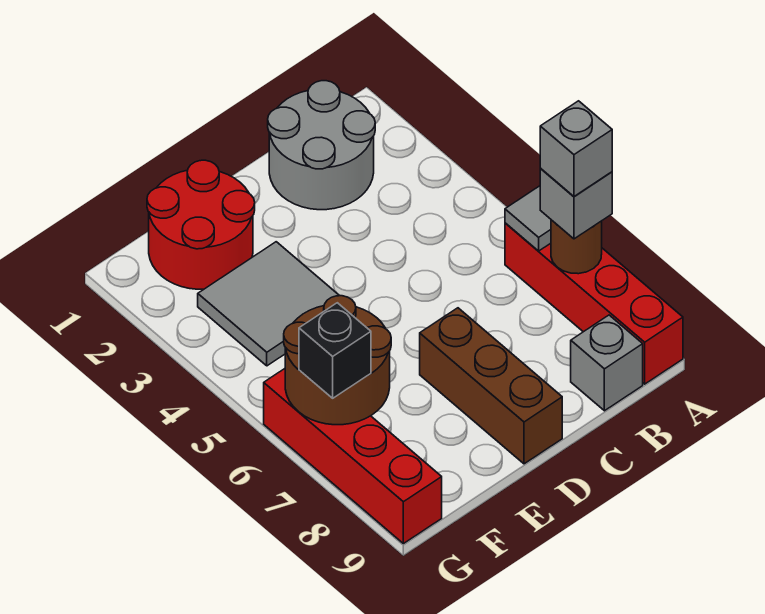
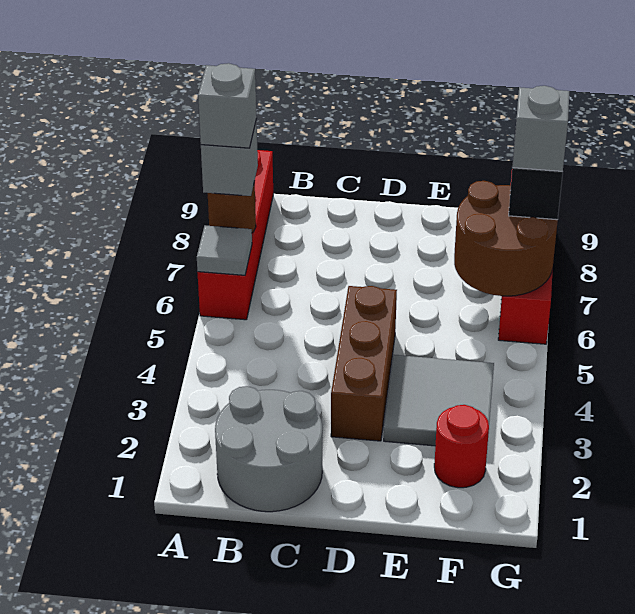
grey brick B9 level 1 -> grey brick G7 level 4
brown brick D7:D9 level 1 -> brown brick D3:D5 level 1
red round brick E1:F2 level 1 -> red round brick F2 level 1

